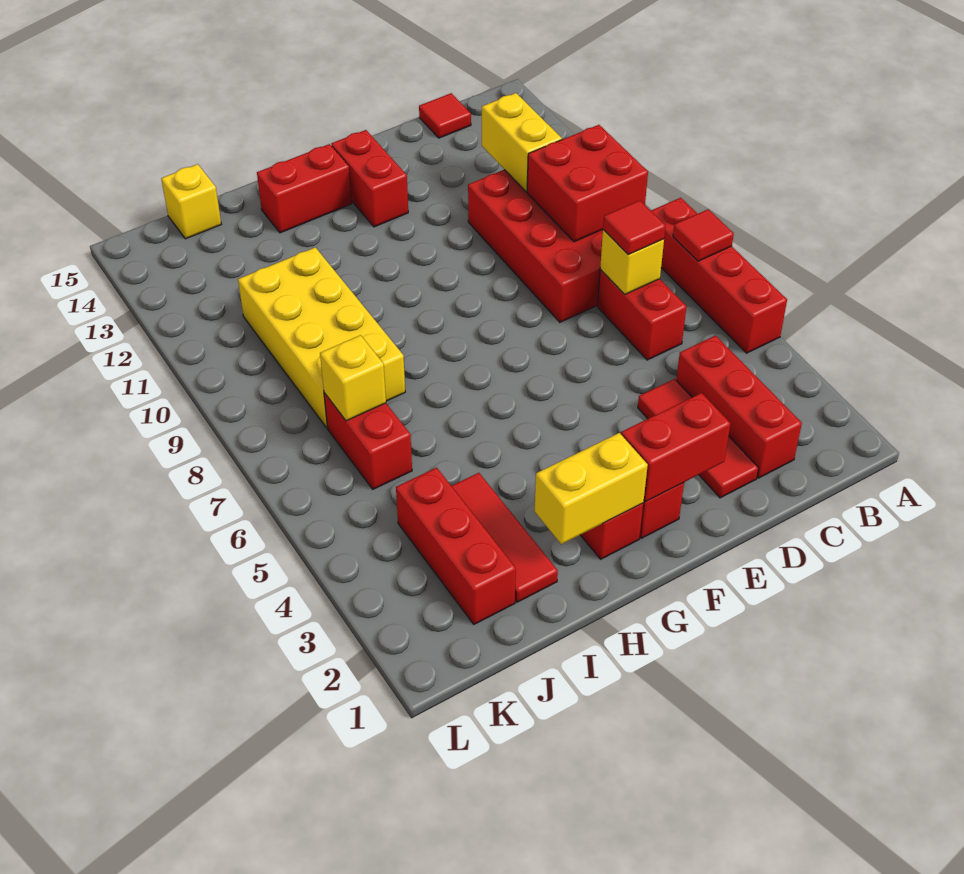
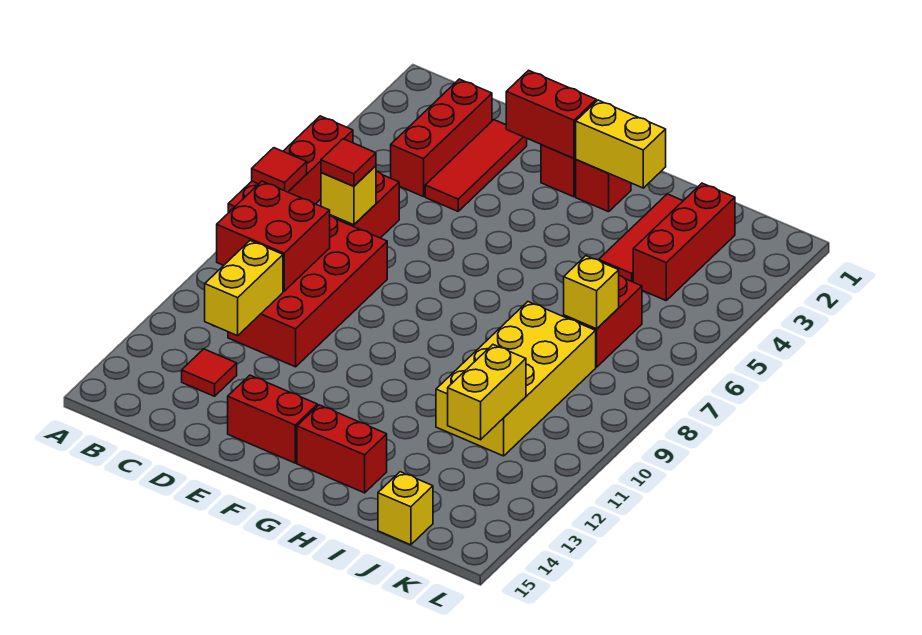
red tile C15 level 1 -> red tile C13 level 1
red brick F13:F14 level 1 -> red brick E14:F14 level 1
none -> yellow brick J11:J12 level 2

